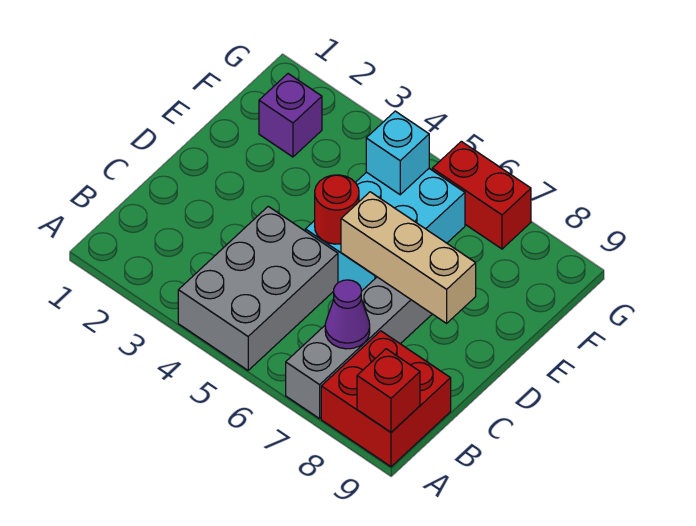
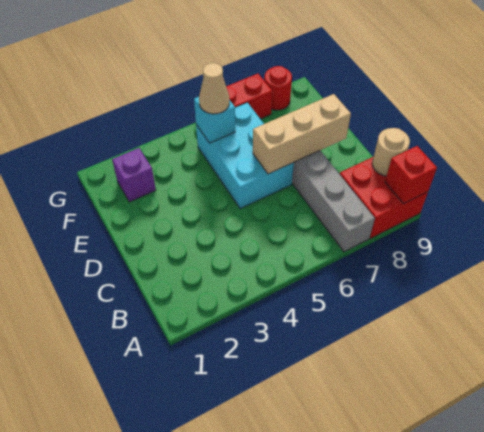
grey brick A4:C5 level 1 -> none
purple cone B7 level 2 -> none
none -> tan round brick B9 level 2
red round brick D5 level 2 -> red round brick G8 level 1
none -> tan cone F5 level 3

